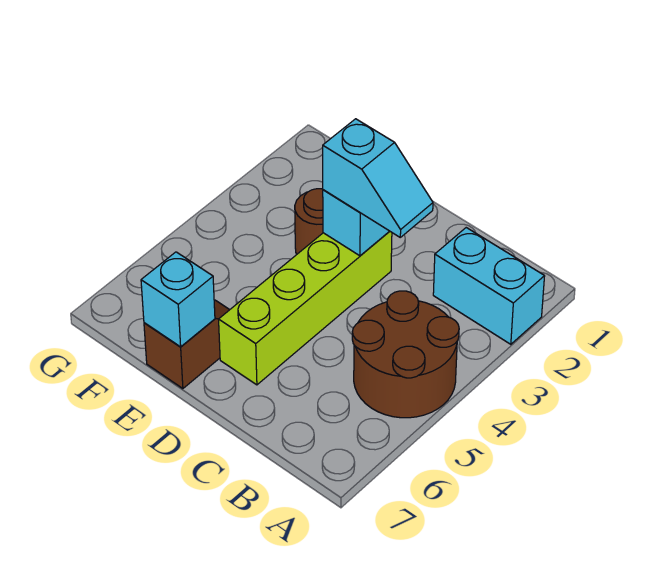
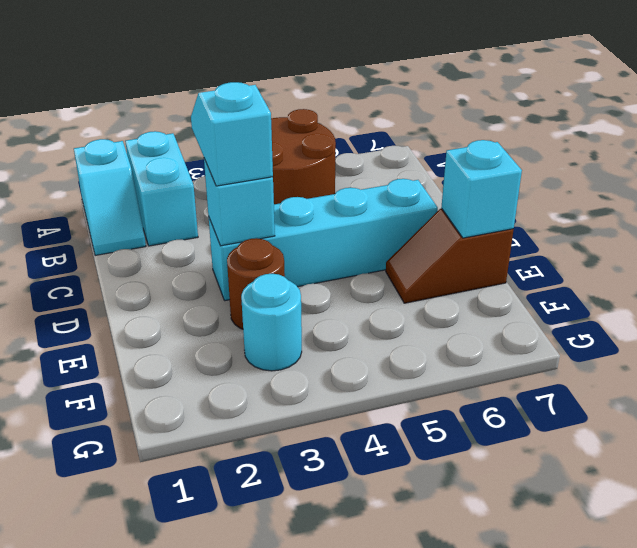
none -> cyan slope A1:B1 level 1 top A
lime brick D3:D6 level 1 -> cyan brick D3:D6 level 1
none -> cyan round brick F3 level 1

